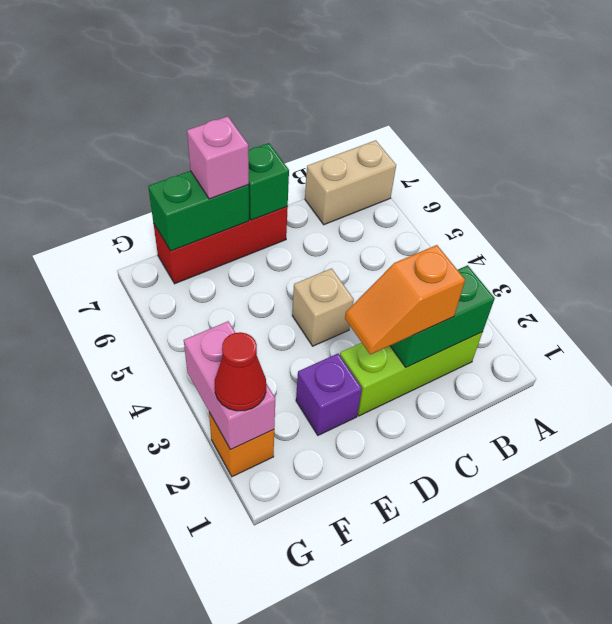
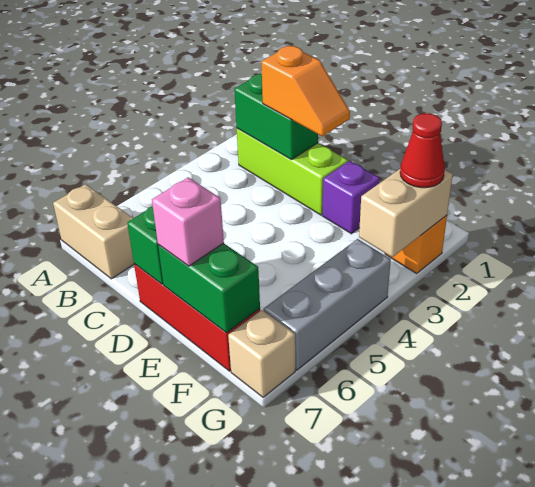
tan brick D4 level 1 -> tan brick G7 level 1
pink brick G2:G3 level 2 -> tan brick G2:G3 level 2
none -> grey brick G4:G6 level 1

